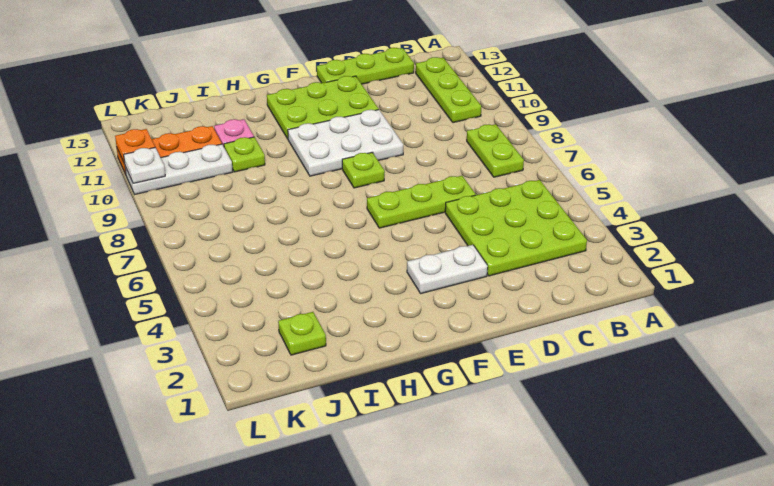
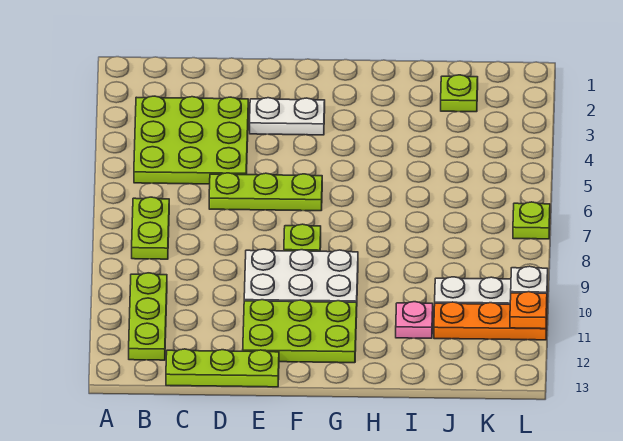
lime plate I10 level 1 -> lime plate L7 level 1

